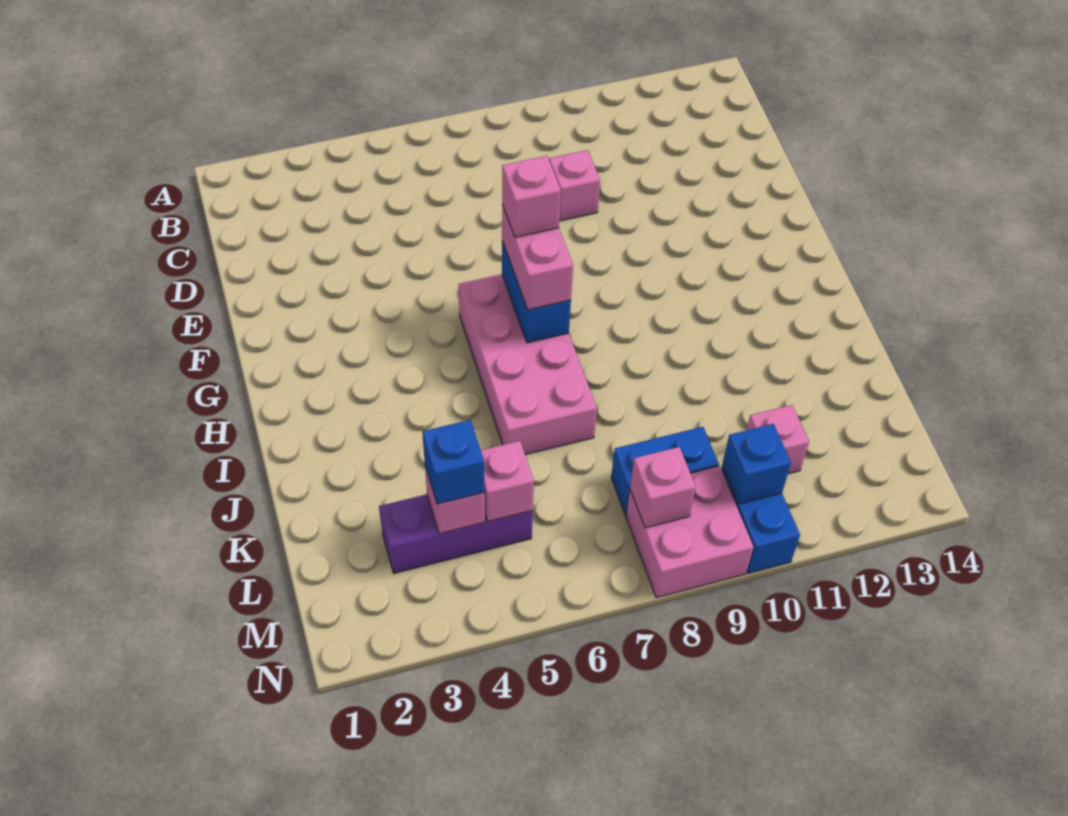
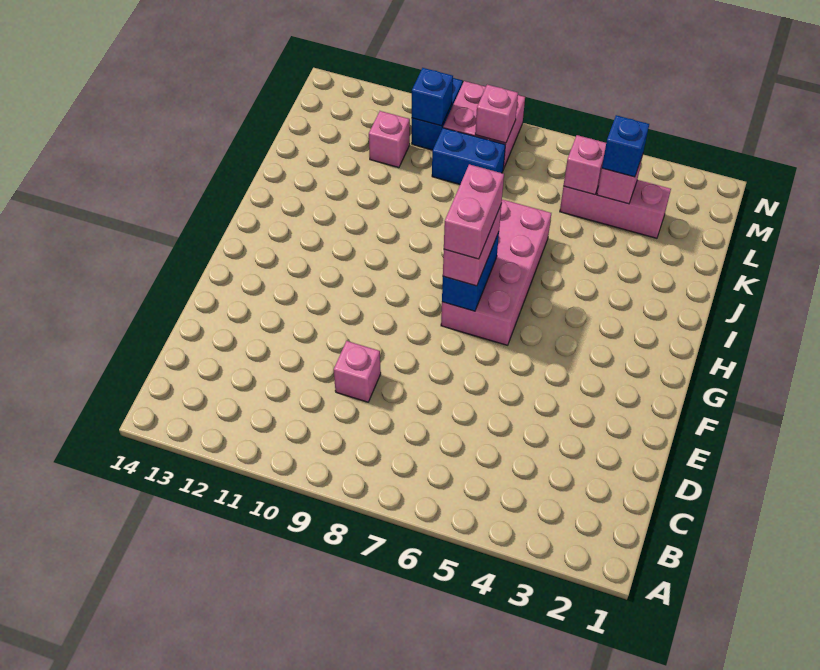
pink brick G7 level 4 -> pink brick G7:H7 level 4
purple brick L3:L5 level 1 -> pink brick L3:L5 level 1

